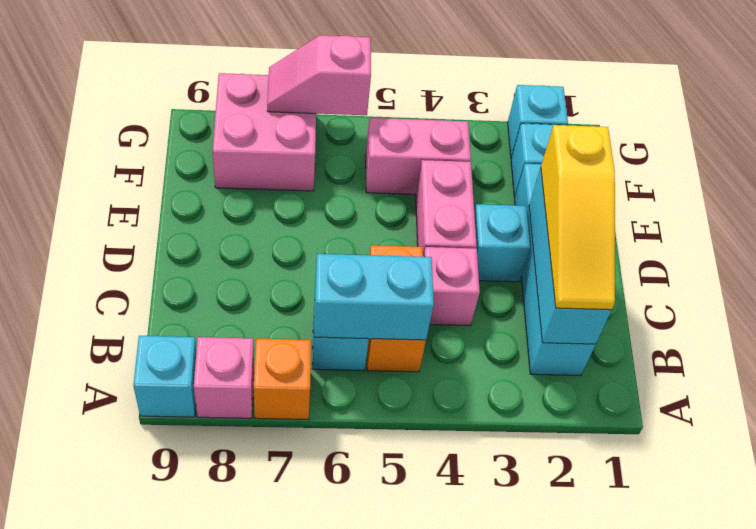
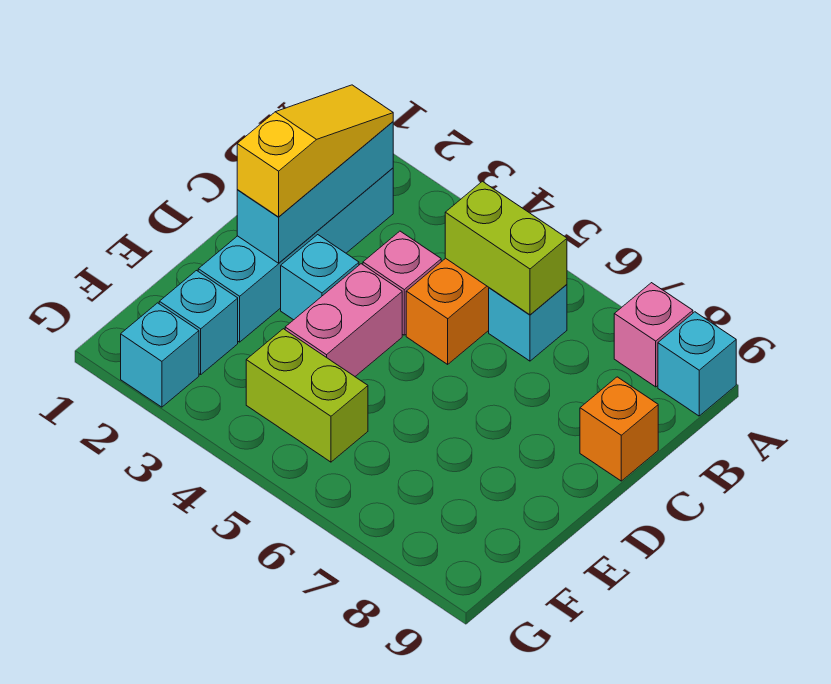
orange brick A7 level 1 -> orange brick C9 level 1
cyan brick B5:B6 level 2 -> lime brick B5:B6 level 2
pink brick F4:F5 level 1 -> lime brick F4:F5 level 1
pink brick F7:G8 level 1 -> none
pink slope G6:G7 level 2 top 6 -> none

